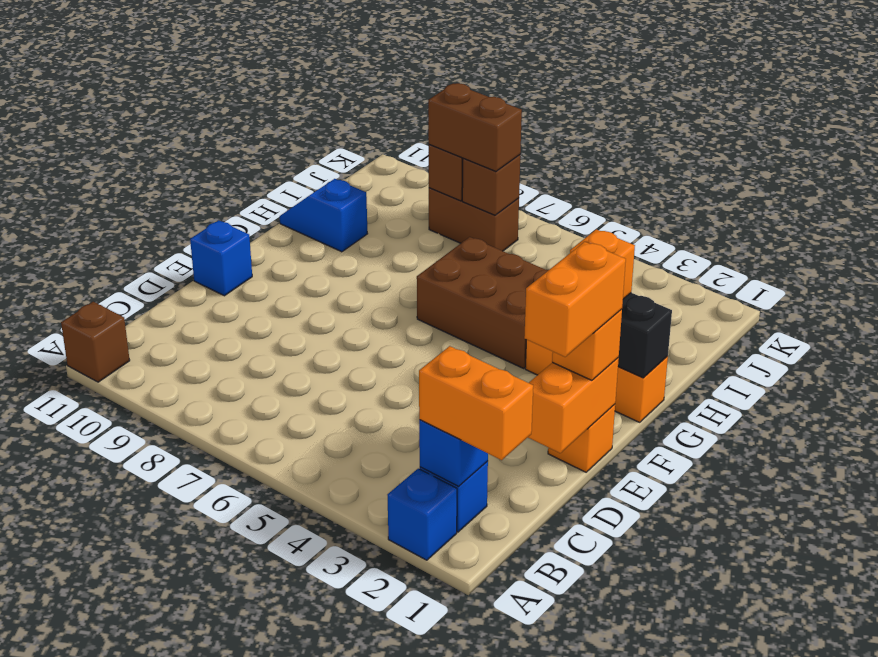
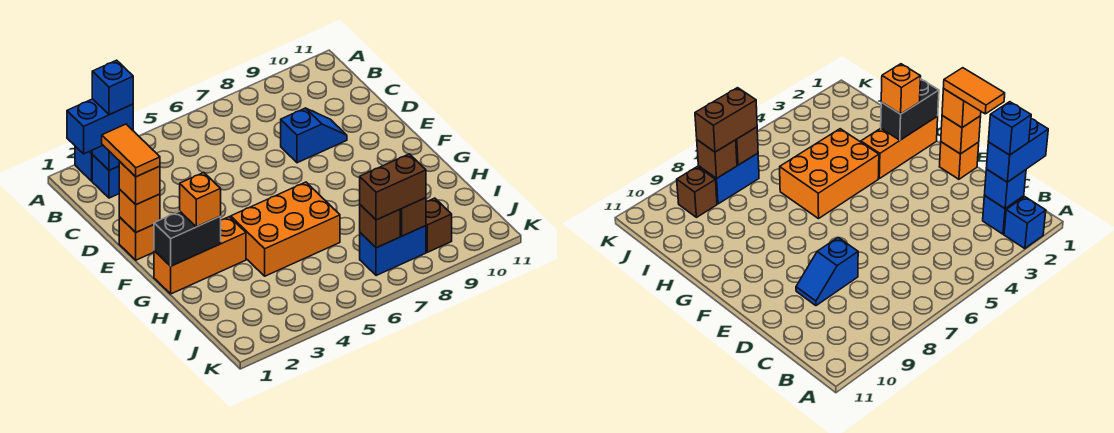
brown brick A11 level 1 -> brown brick J9 level 1
orange brick B1:B2 level 3 -> blue brick B1:B2 level 3
orange brick D1:E1 level 2 -> orange brick E1 level 2
orange brick D1:E1 level 4 -> orange tile D1:E1 level 4
blue brick E11 level 1 -> blue brick B2 level 4
brown brick G4:H6 level 1 -> orange brick G4:H6 level 1
blue slope H10:H11 level 1 top 10 -> blue slope D8:D9 level 1 top 8
brown brick J7:J8 level 1 -> blue brick J7:J8 level 1

